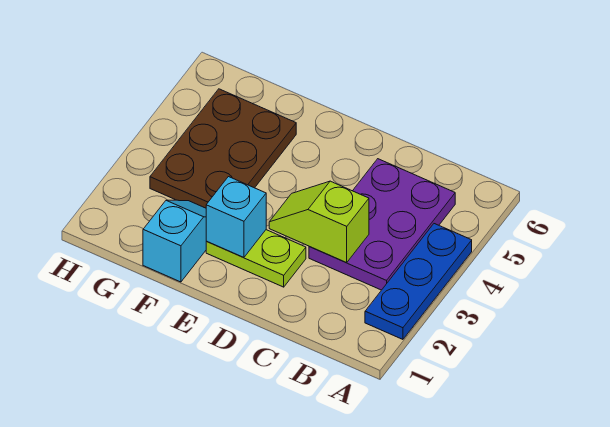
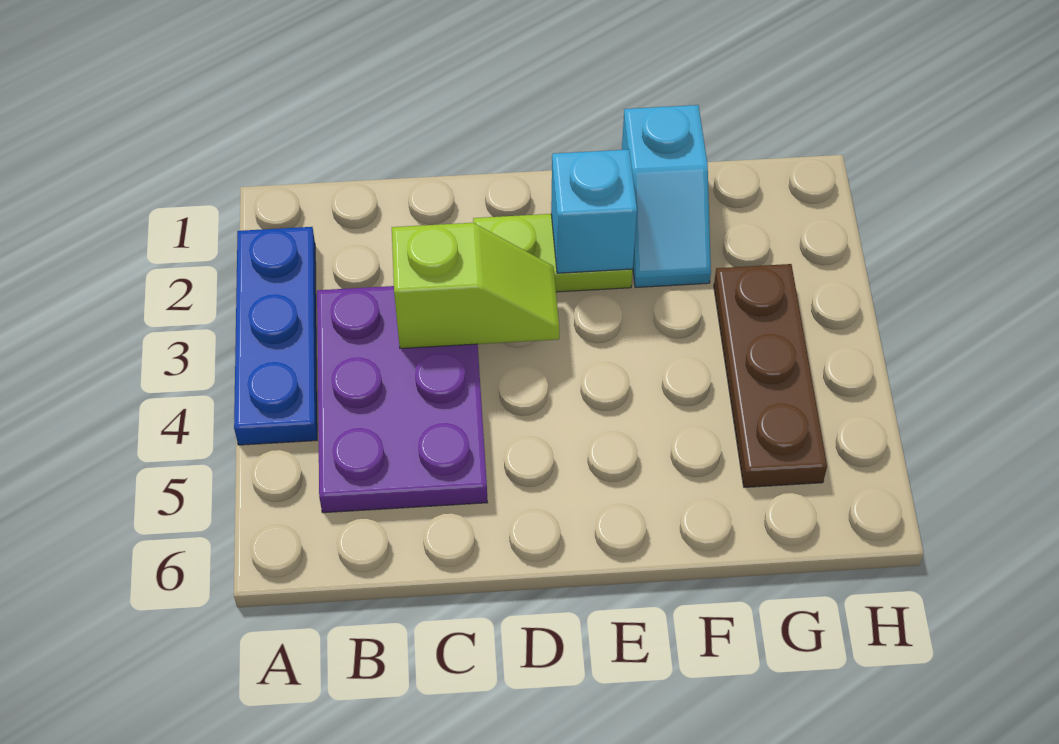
brown plate F3:G5 level 1 -> brown plate G3:G5 level 1

